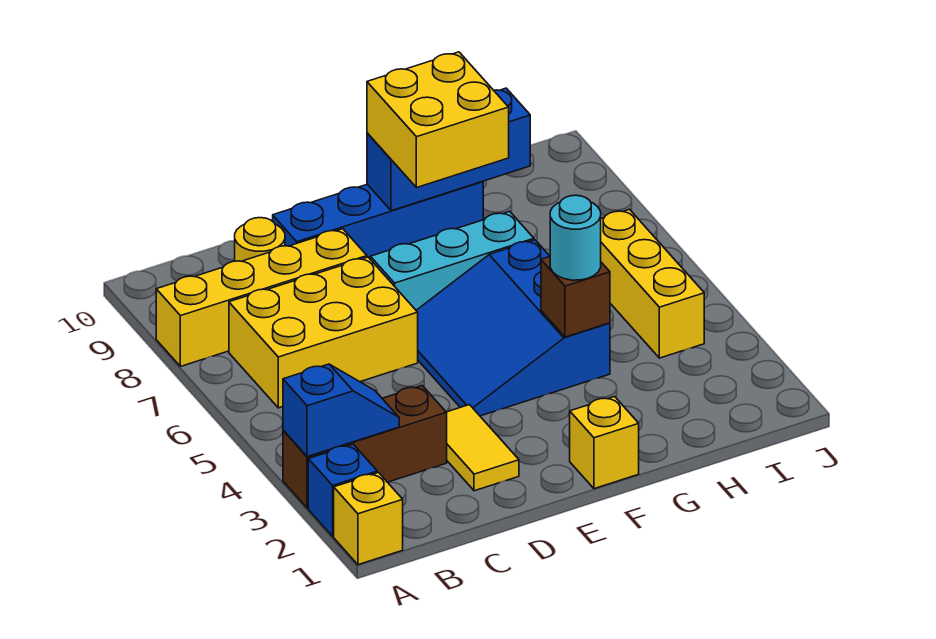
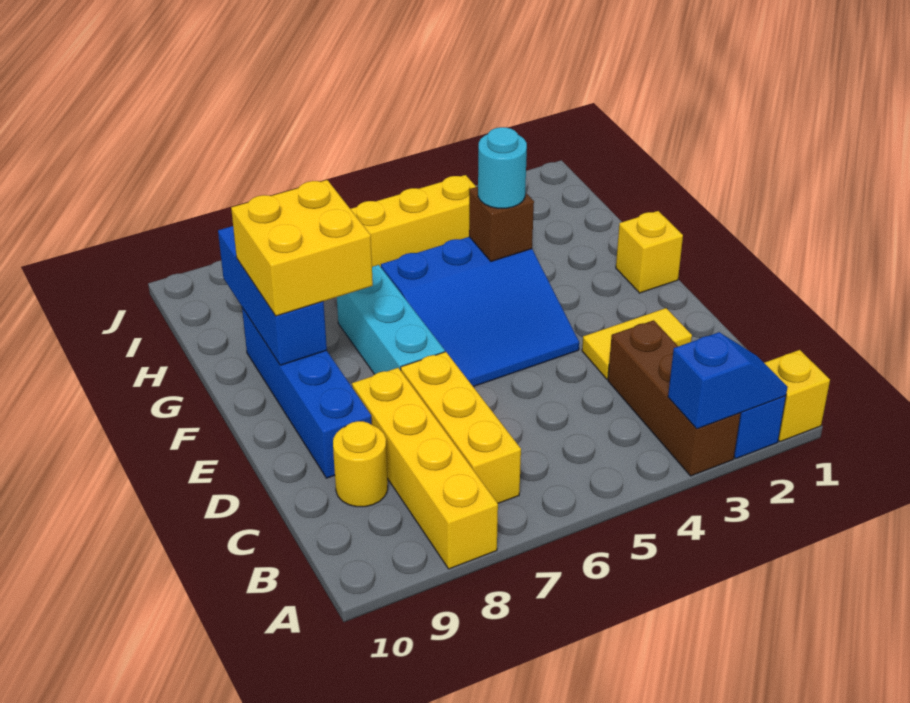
blue slope A3:B3 level 2 top A -> blue slope A2:A3 level 2 top 3
yellow brick B6:D7 level 1 -> yellow brick B7:D7 level 1

